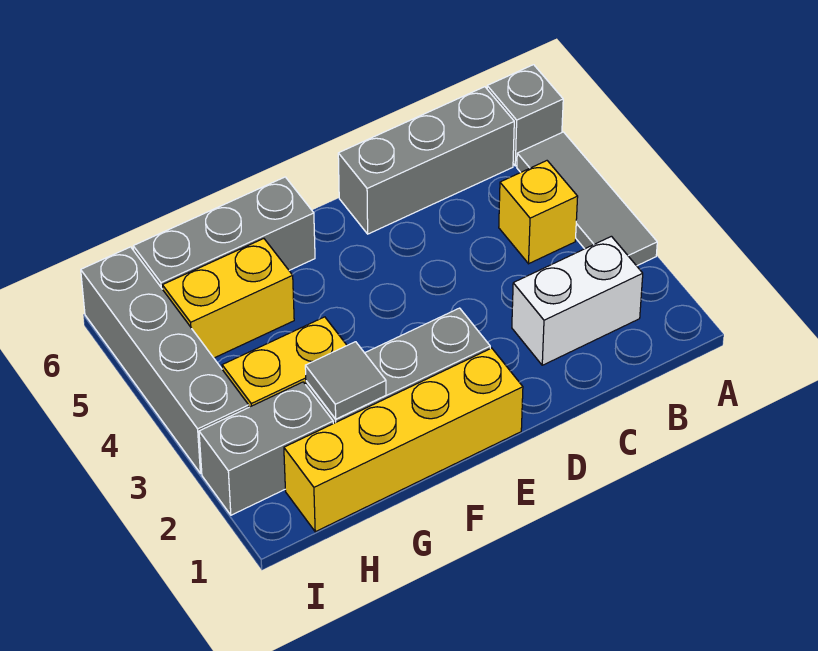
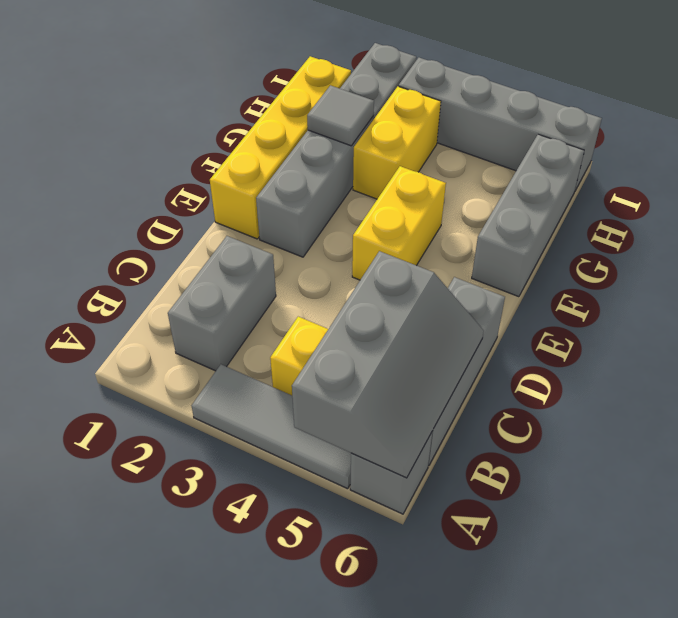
none -> grey slope A5:C6 level 2 top 5
white brick B2:C2 level 1 -> grey brick B2:C2 level 1
yellow brick G5:H5 level 1 -> yellow brick E4:F4 level 1

